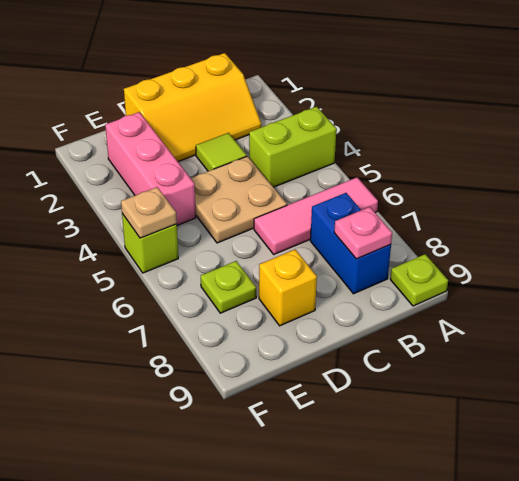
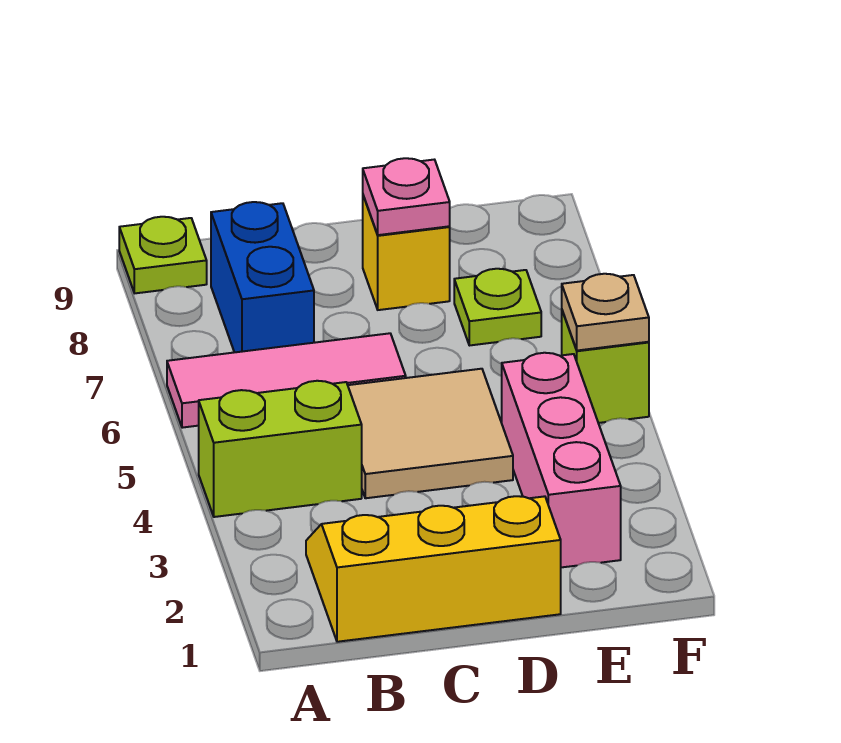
pink plate B8 level 2 -> pink plate D8 level 2
lime tile C3 level 1 -> none
tan plate C4:D5 level 1 -> tan tile C4:D5 level 1

